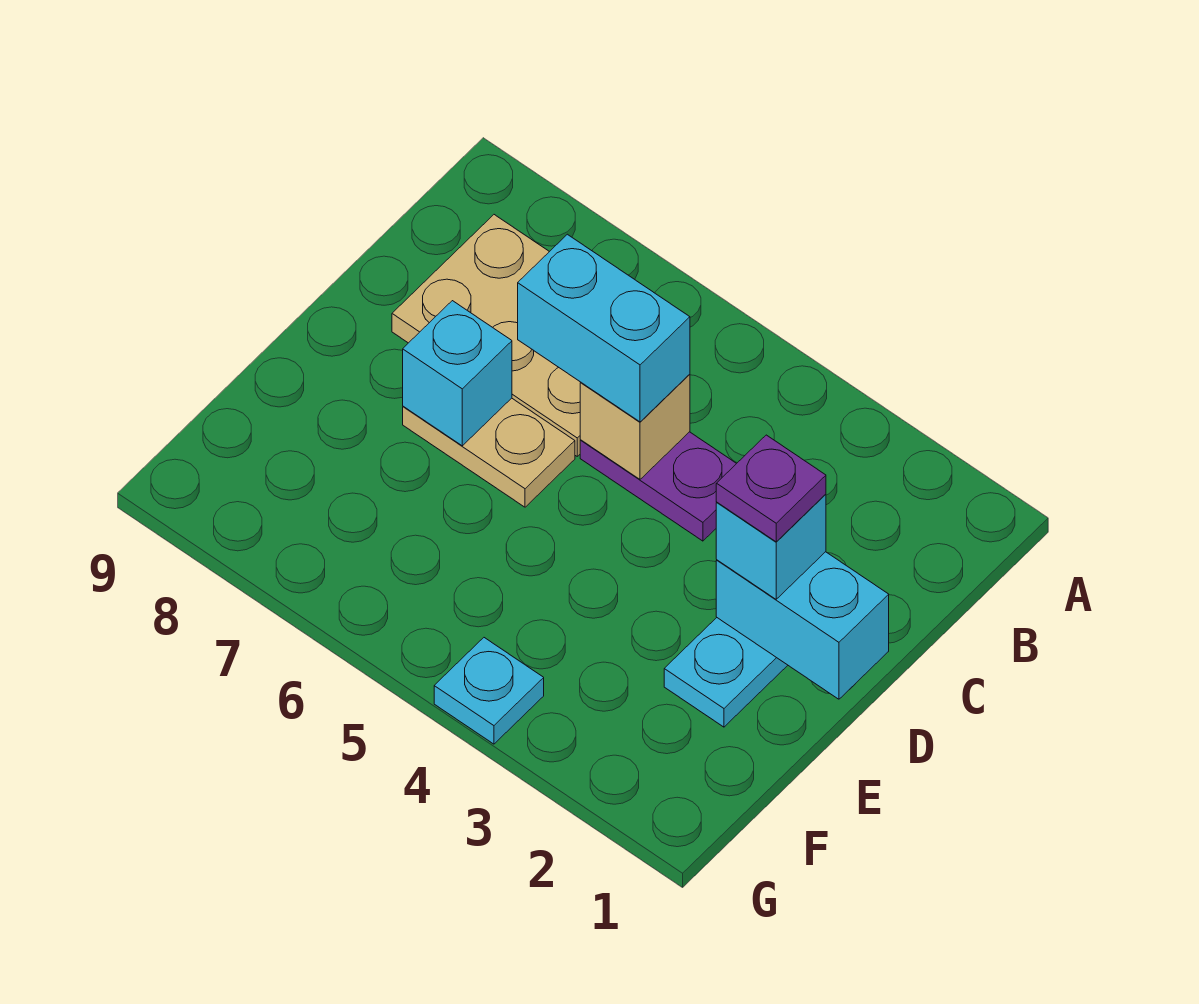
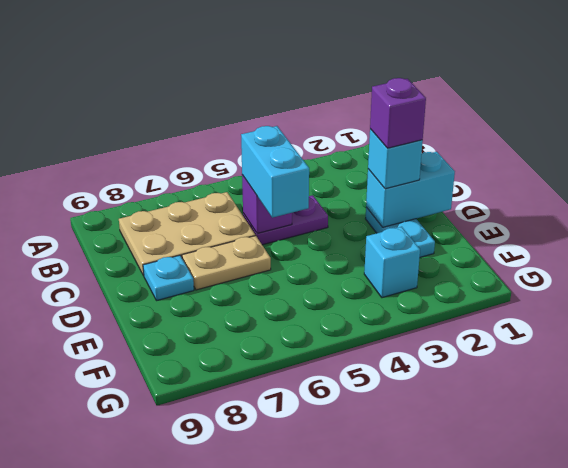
tan brick C5 level 2 -> purple brick C5 level 2
cyan brick C5:C6 level 3 -> cyan brick C5:D5 level 3
purple plate D2 level 4 -> purple brick D2 level 4
cyan brick D7 level 2 -> cyan brick F3 level 1
cyan plate G4 level 1 -> cyan plate D8 level 1

